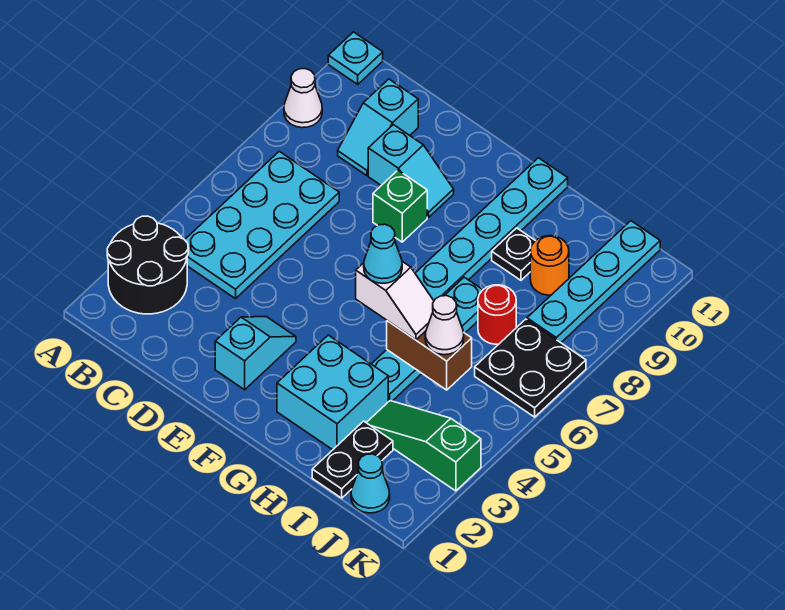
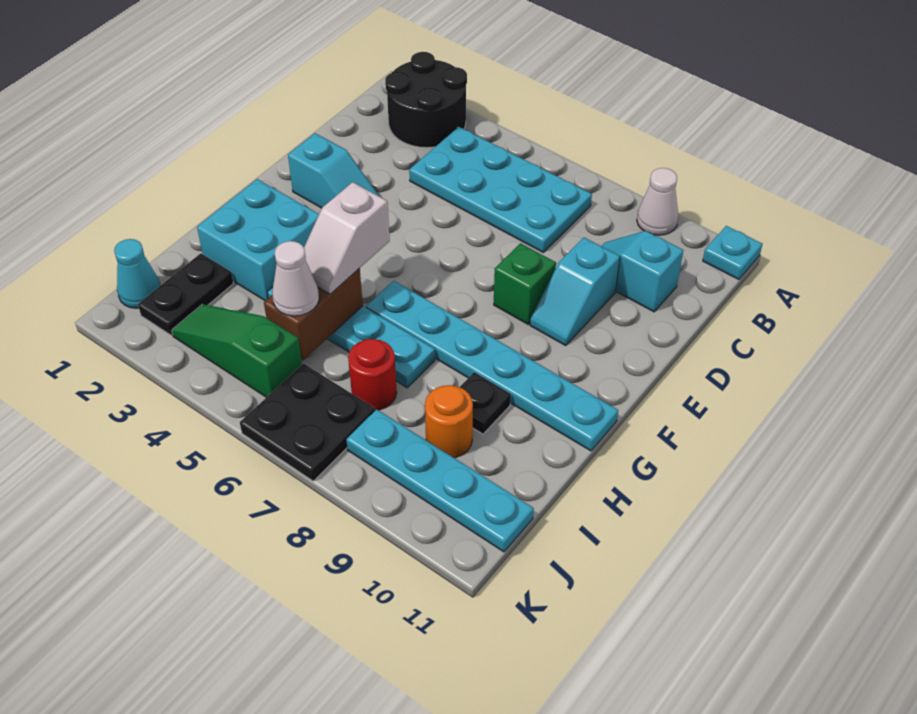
cyan cone G5 level 4 -> none
black plate I1:I2 level 1 -> black plate I2:J2 level 1
green slope I3:K3 level 1 top K -> green slope J3:J5 level 1 top 5

